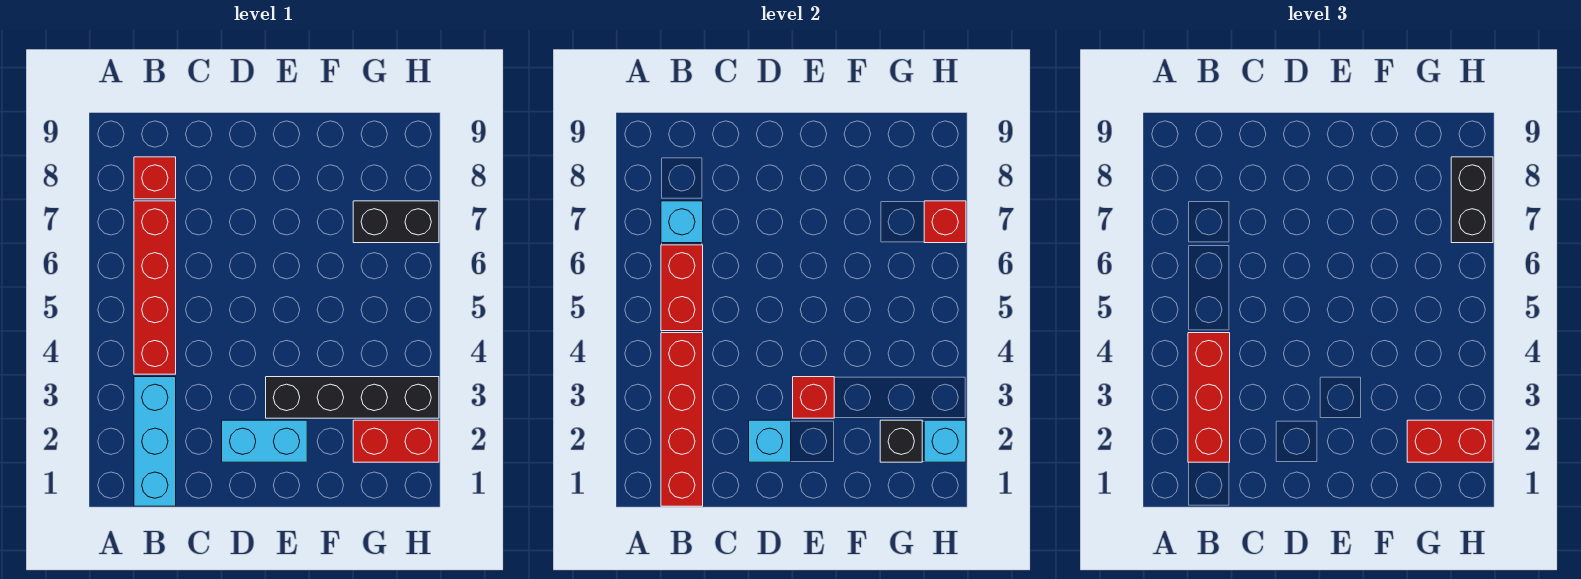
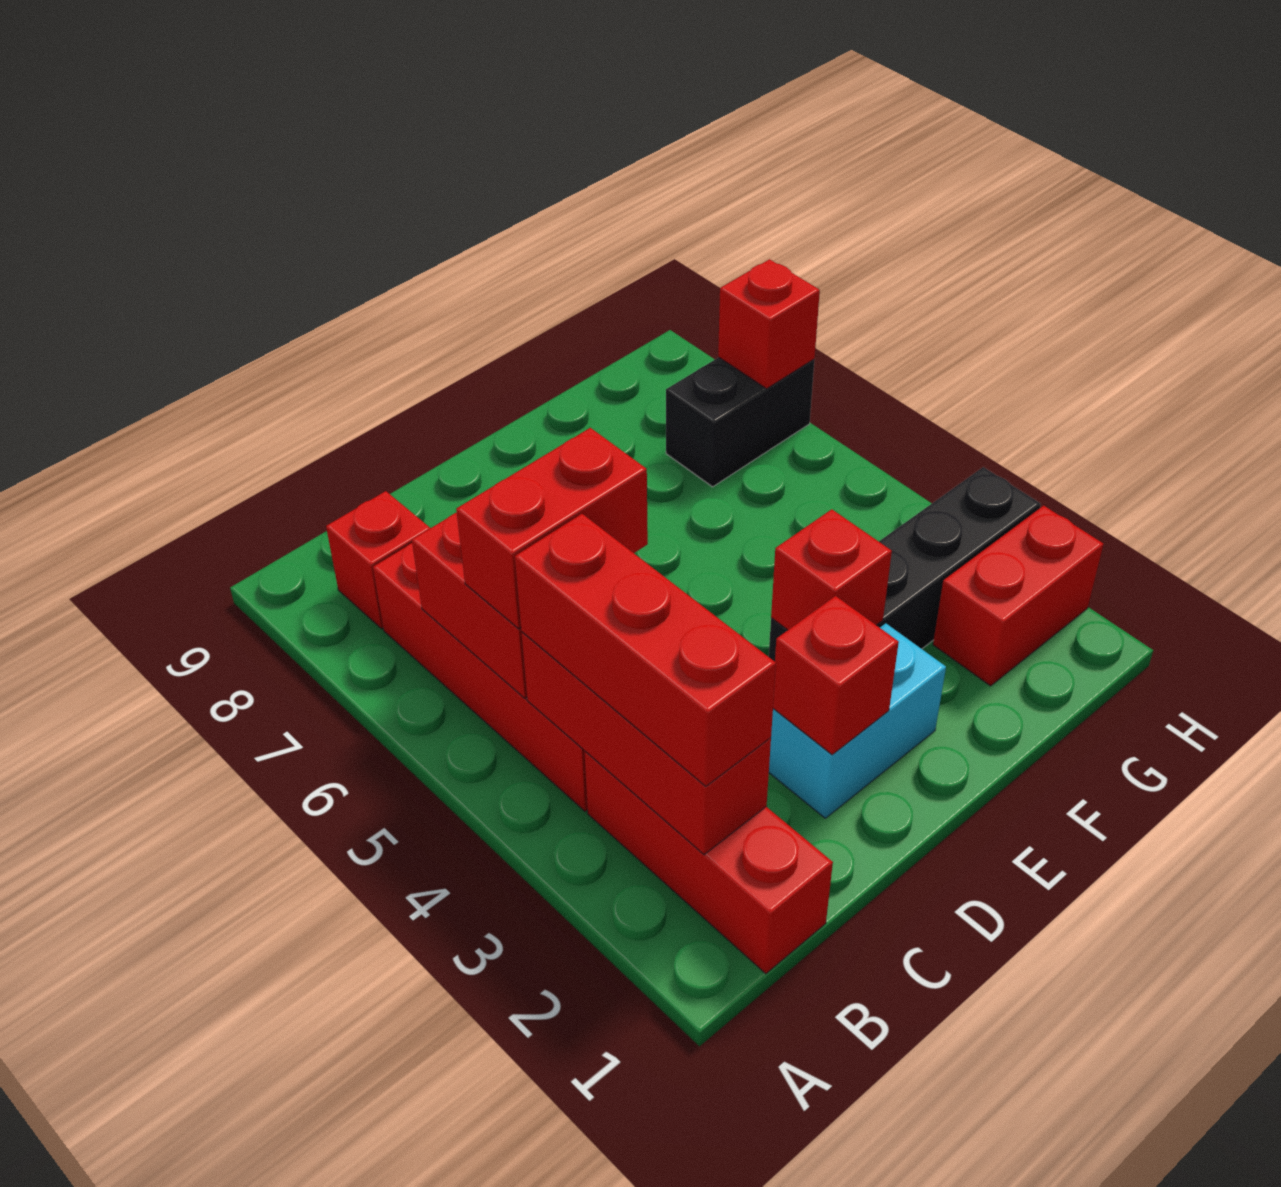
cyan brick B1:B3 level 1 -> red brick B1:B3 level 1
red brick B1:B4 level 2 -> red brick B2:B4 level 2
cyan brick B7 level 2 -> none
cyan brick D2 level 2 -> red brick D2 level 2
black brick G2 level 2 -> none
red brick G2:H2 level 3 -> red brick B5:C5 level 3
cyan brick H2 level 2 -> none
black brick H7:H8 level 3 -> none

